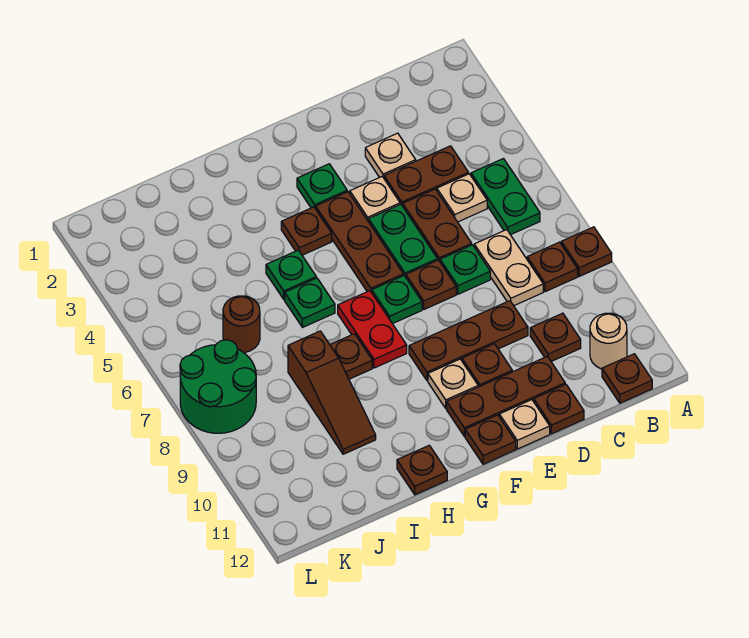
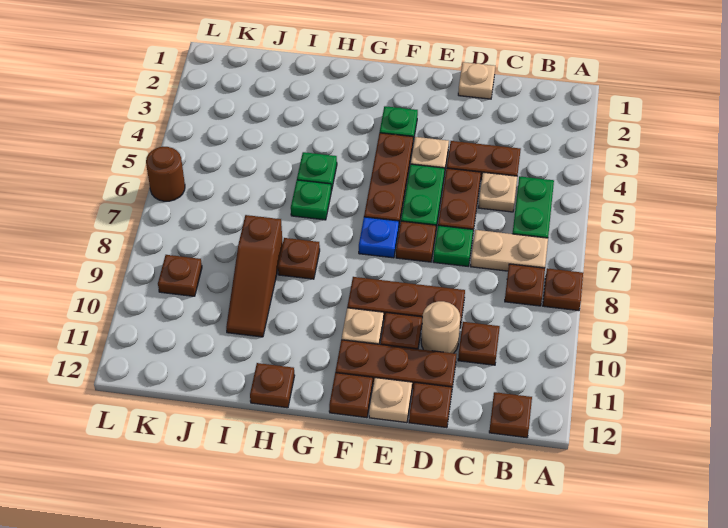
tan round brick B11 level 1 -> tan round brick D10 level 1
tan plate C7:C8 level 1 -> tan plate B7:C7 level 1
tan plate D3 level 1 -> tan plate D1 level 1
green plate F7 level 1 -> blue plate F7 level 1
brown plate G4 level 1 -> brown plate K9 level 1
red plate G7:G8 level 1 -> none
brown round brick J6 level 1 -> brown round brick L6 level 1
green round brick K7:L8 level 1 -> none

